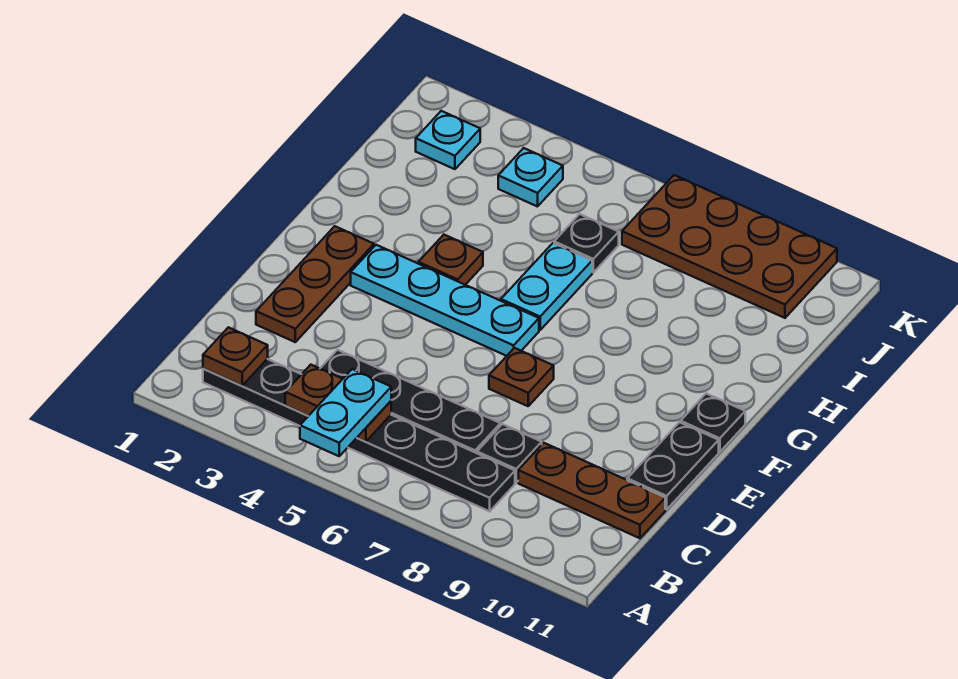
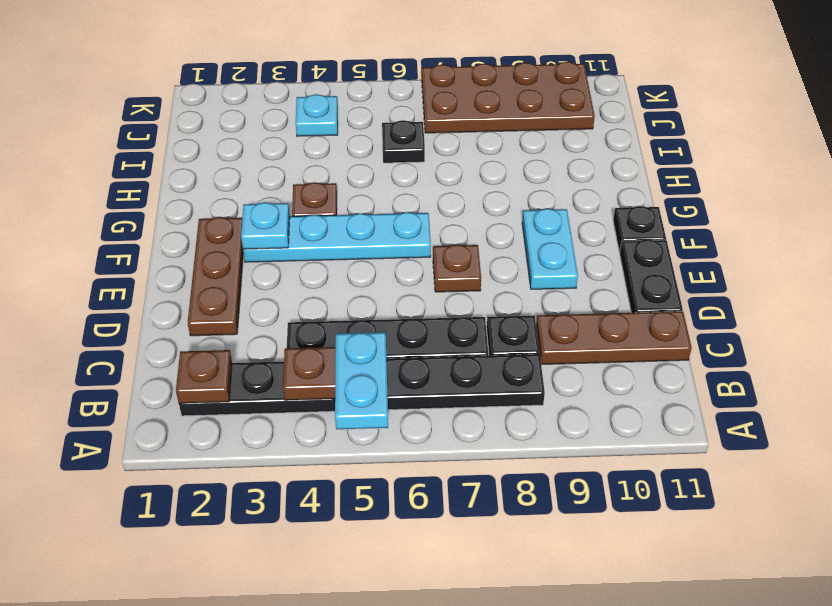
cyan plate G6:H6 level 1 -> cyan plate E9:F9 level 1
cyan plate J2 level 1 -> cyan plate F3 level 2

